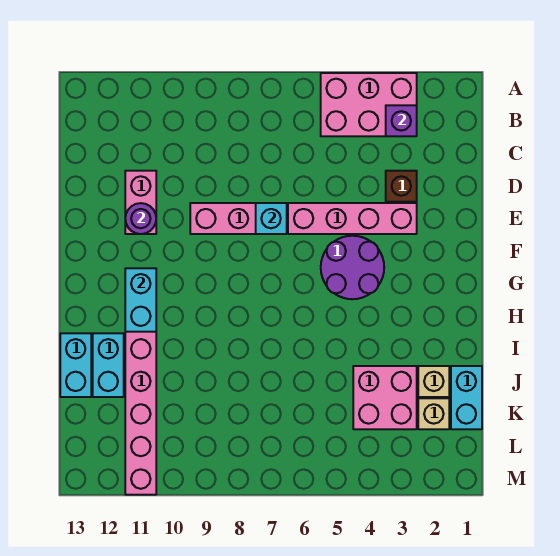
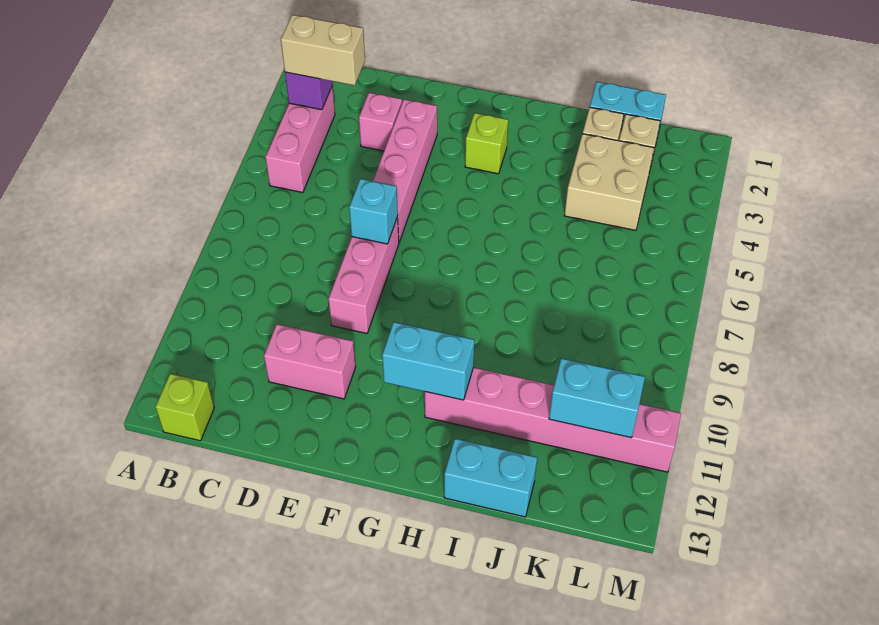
pink brick A3:B5 level 1 -> pink brick B3:B5 level 1
none -> tan brick B3:C3 level 3
none -> lime brick B13 level 1
brown brick D3 level 1 -> pink brick D3 level 1
purple round brick E11 level 2 -> none
purple round brick F4:G5 level 1 -> none
none -> lime brick G3 level 1
cyan brick I12:J12 level 1 -> cyan brick K11:L11 level 2
pink brick J3:K4 level 1 -> tan brick J3:K4 level 1

